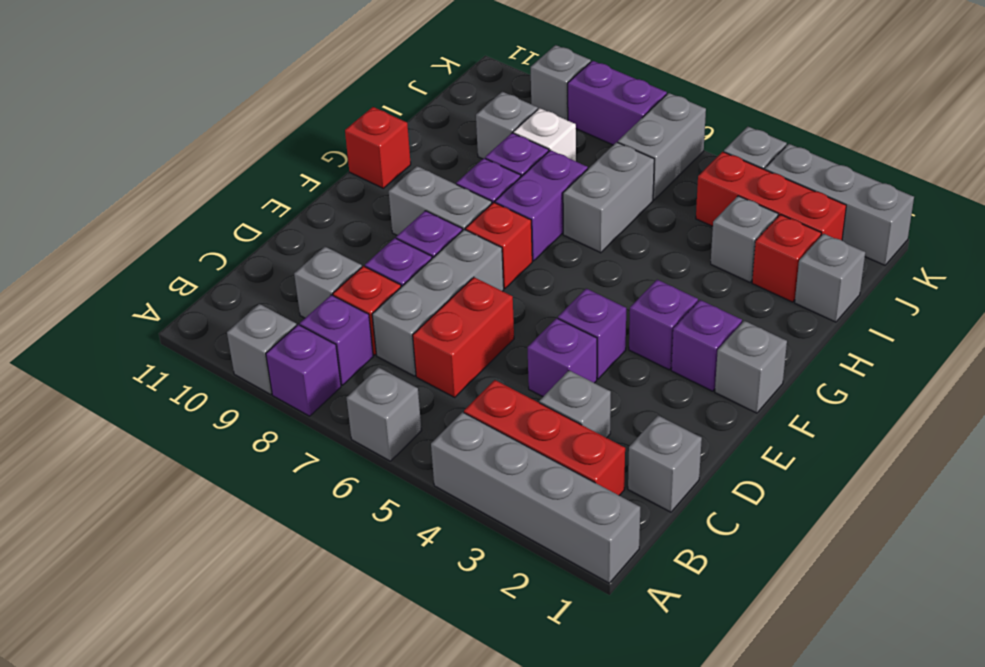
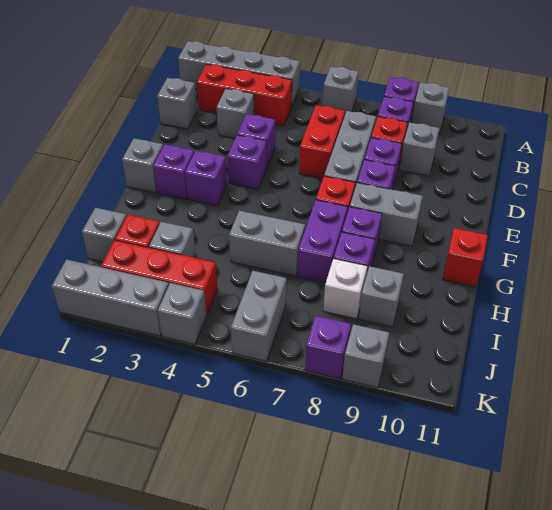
grey brick H6:I6 level 1 -> grey brick H5:H6 level 1
purple brick K7:K8 level 1 -> purple brick K8 level 1

